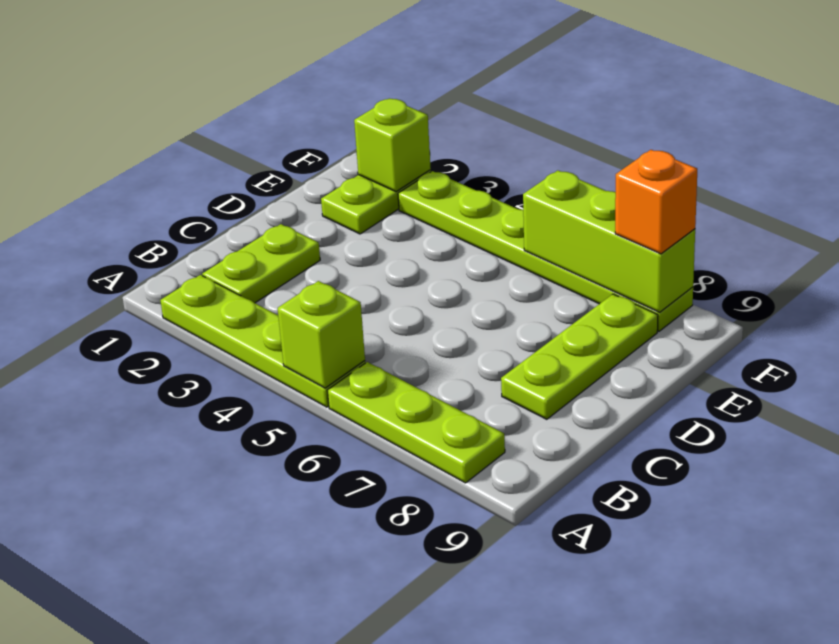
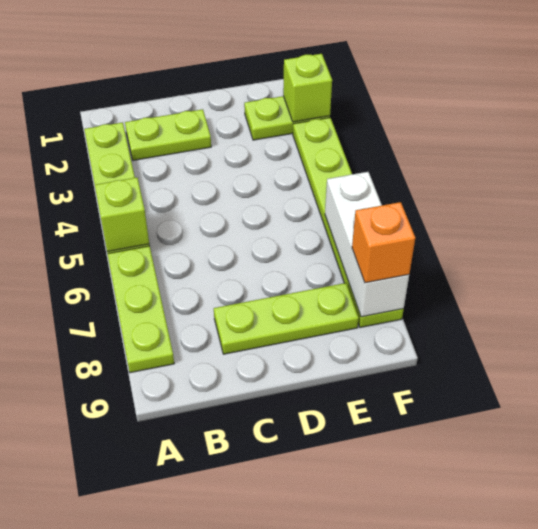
lime brick F6:F8 level 2 -> white brick F6:F8 level 2

